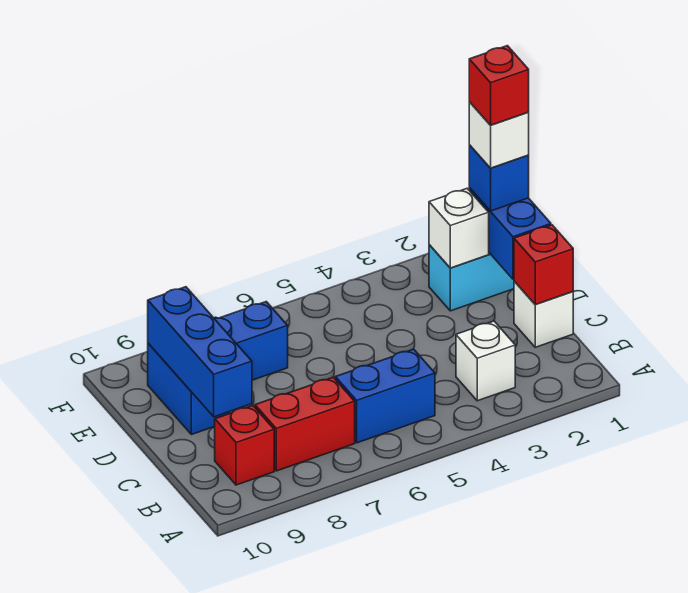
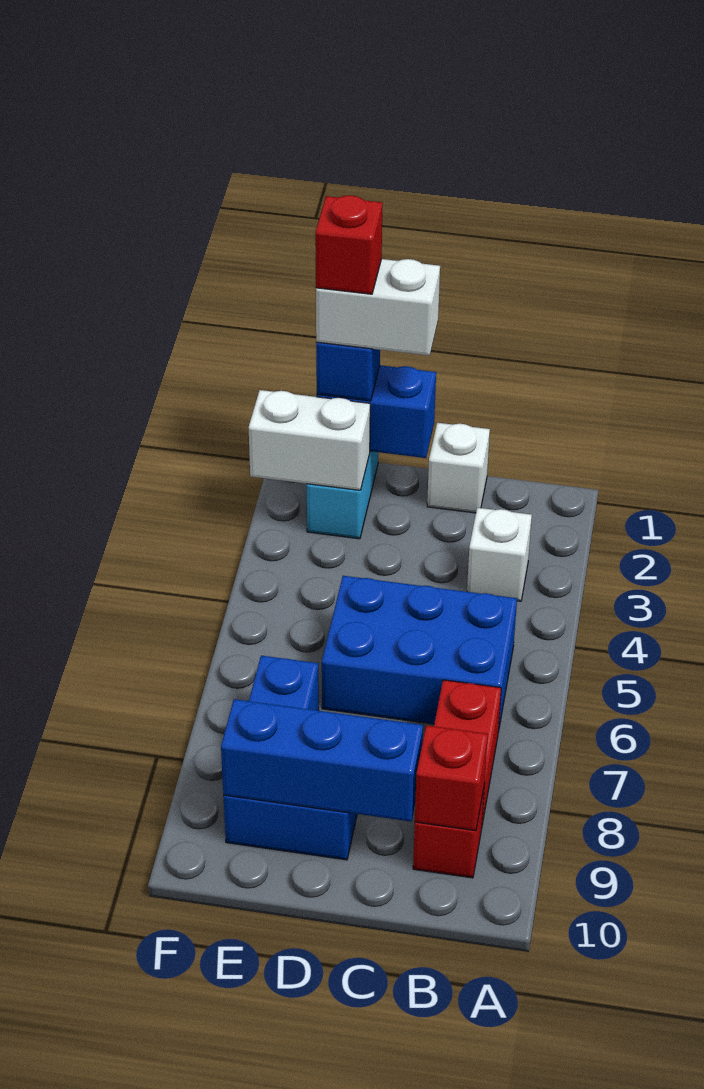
blue brick B5:B6 level 1 -> blue brick B5:D6 level 1
red brick C1 level 2 -> red brick B9 level 2
white brick E1 level 4 -> white brick D1:E1 level 4
white brick E2 level 2 -> white brick E2:F2 level 2

